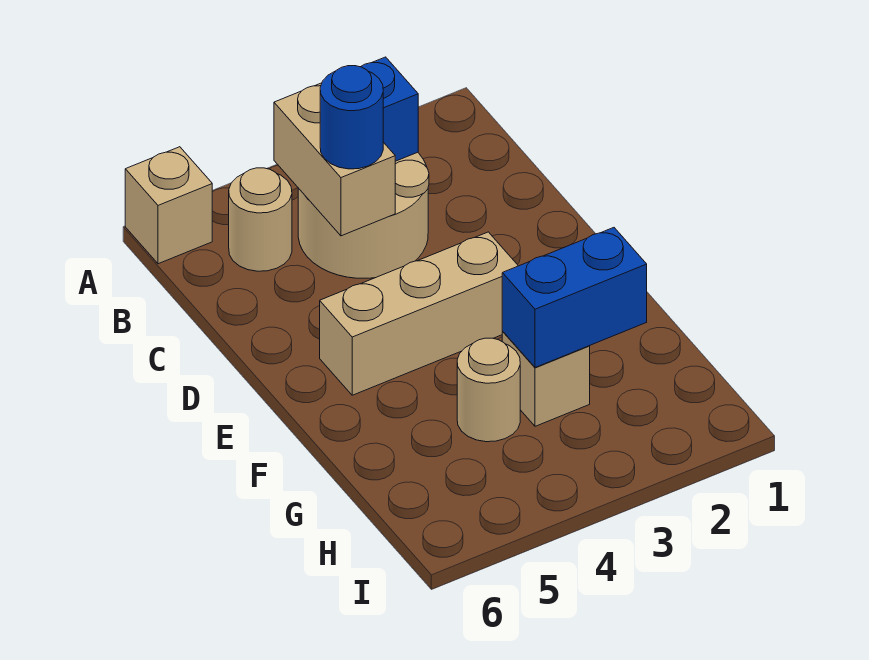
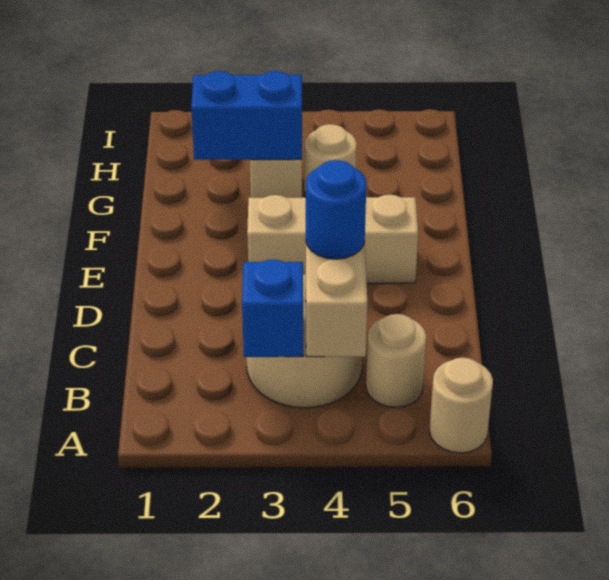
tan brick A6 level 1 -> tan round brick A6 level 1

